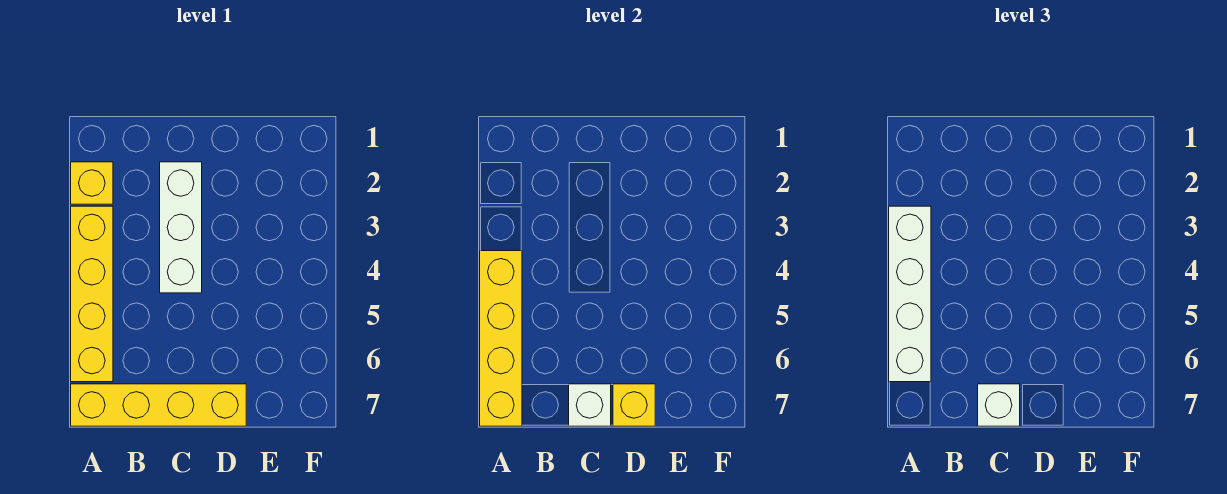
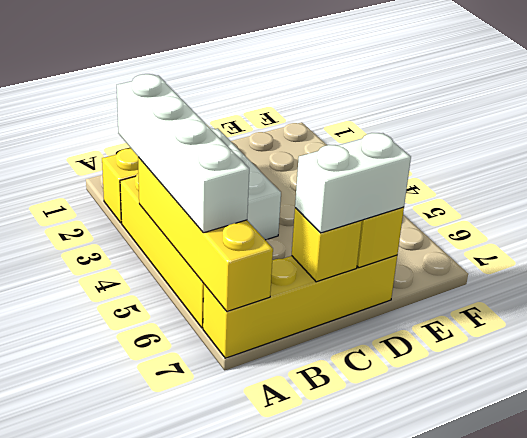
white brick C7 level 2 -> yellow brick C7 level 2
white brick C7 level 3 -> white brick C7:D7 level 3

